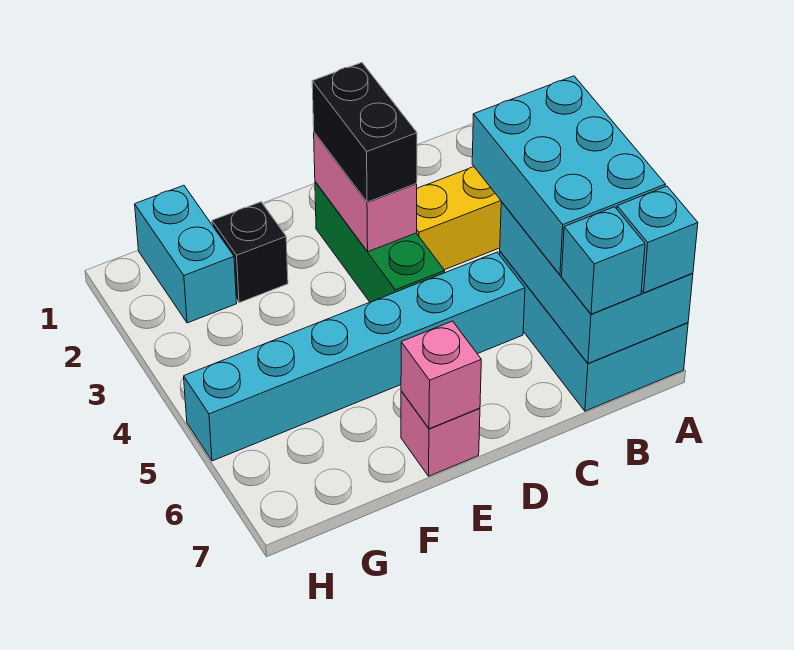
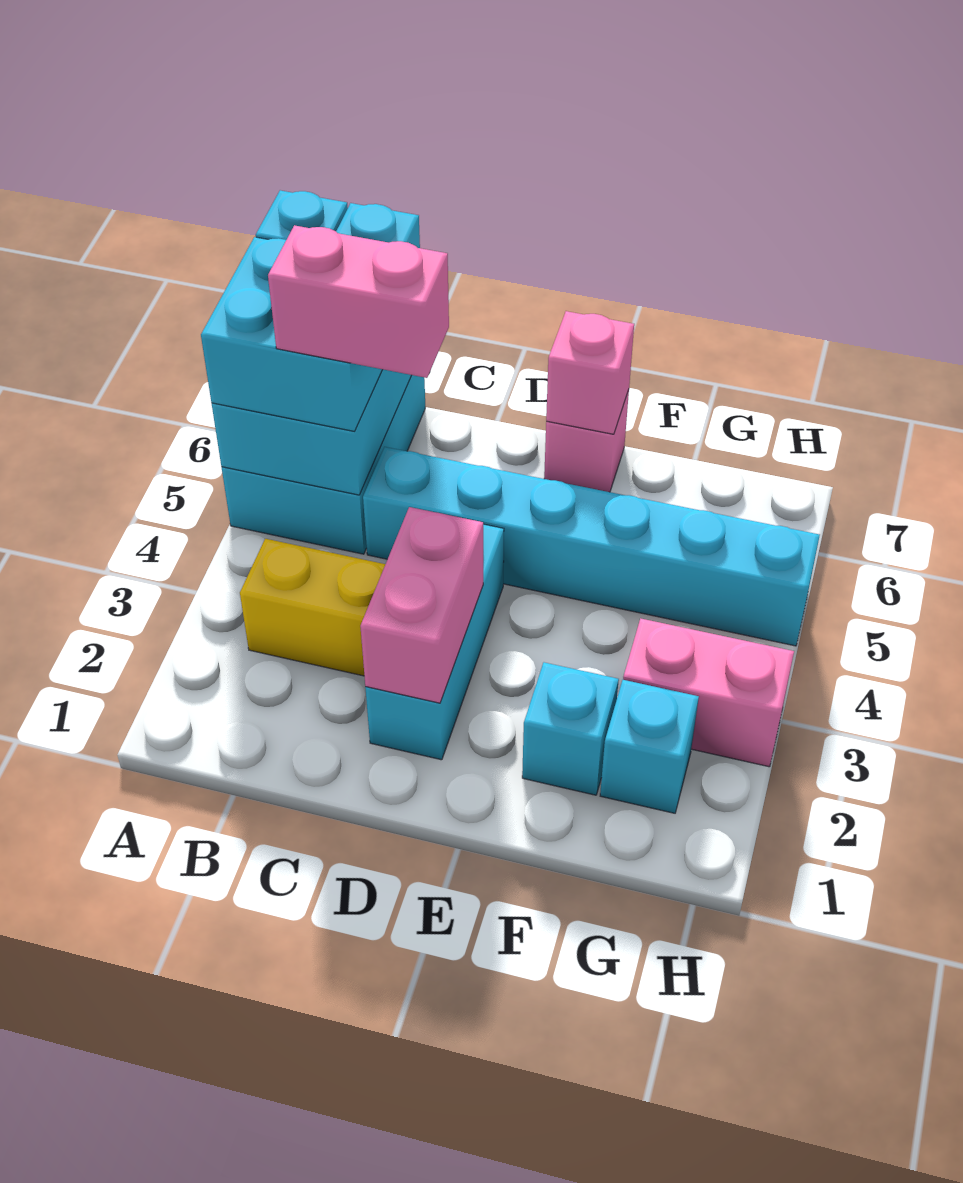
cyan brick A4:B6 level 3 -> cyan brick A5:B6 level 3
none -> pink brick B5:C5 level 4
green brick D2:D4 level 1 -> cyan brick D2:D4 level 1
black brick D2:D3 level 3 -> none
black brick F2 level 1 -> cyan brick F2 level 1
cyan brick G1:G2 level 1 -> cyan brick G2 level 1
none -> pink brick G3:H3 level 1

